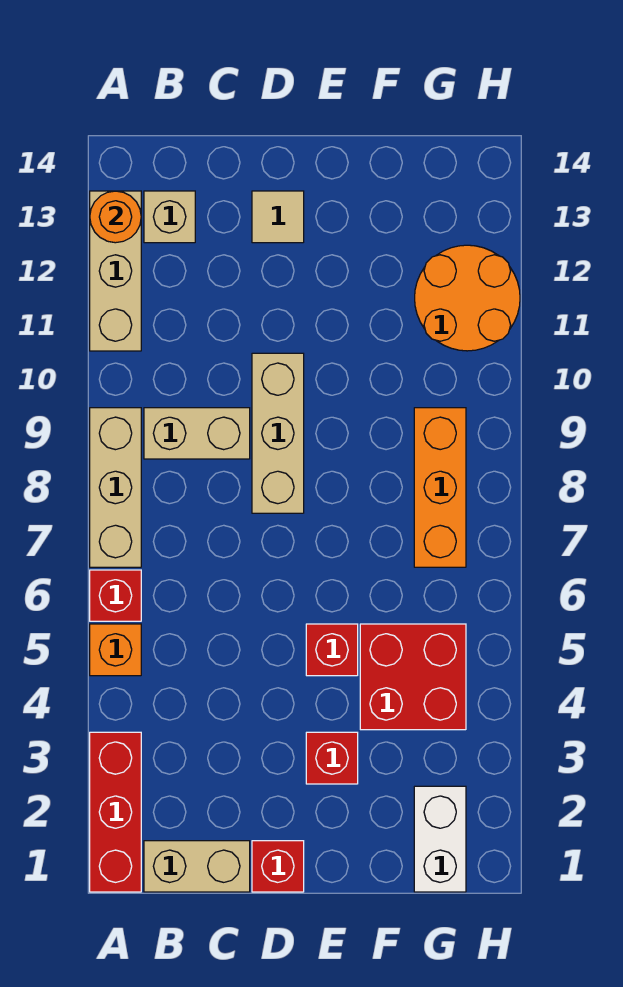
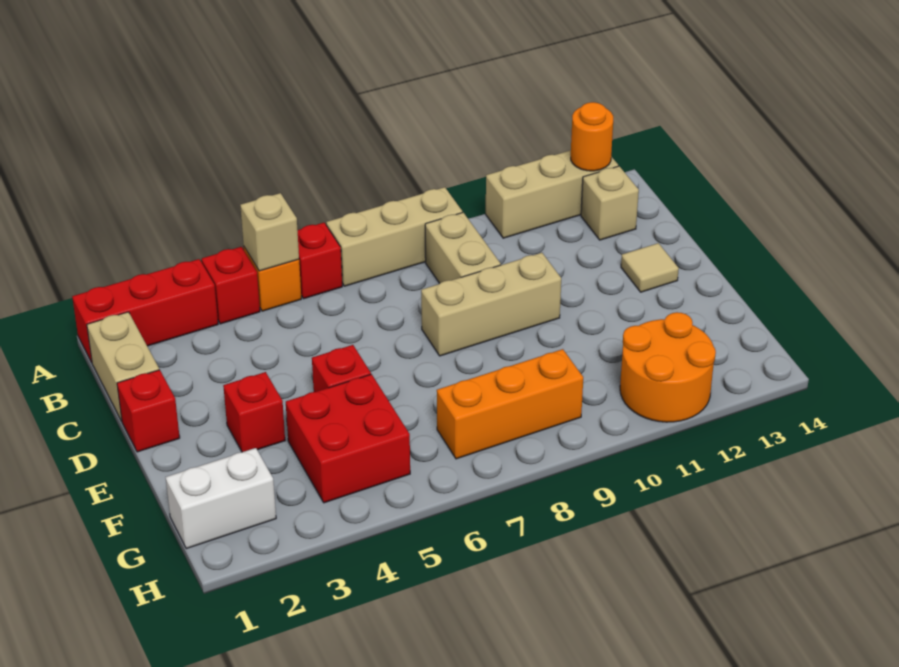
none -> red brick A4 level 1
none -> tan brick A5 level 2

